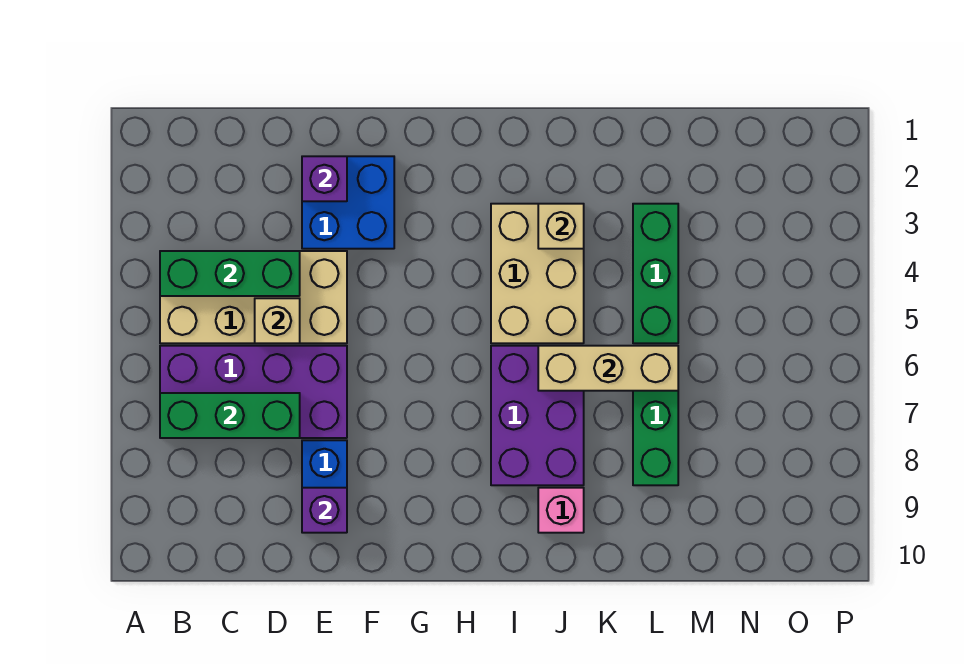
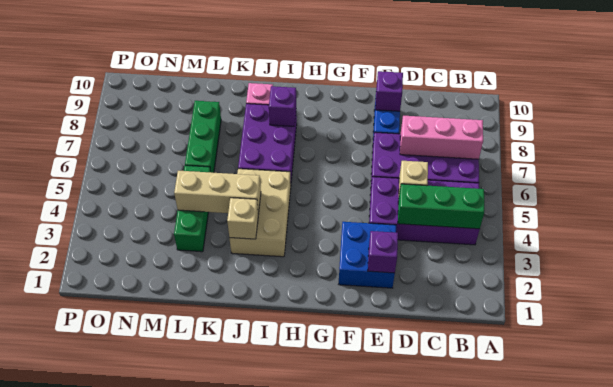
tan brick B4:E5 level 1 -> purple brick B4:E5 level 1
green brick B7:D7 level 2 -> pink brick B7:D7 level 2
none -> purple brick I8 level 2
tan brick J6:L6 level 2 -> tan brick J4:L4 level 2

